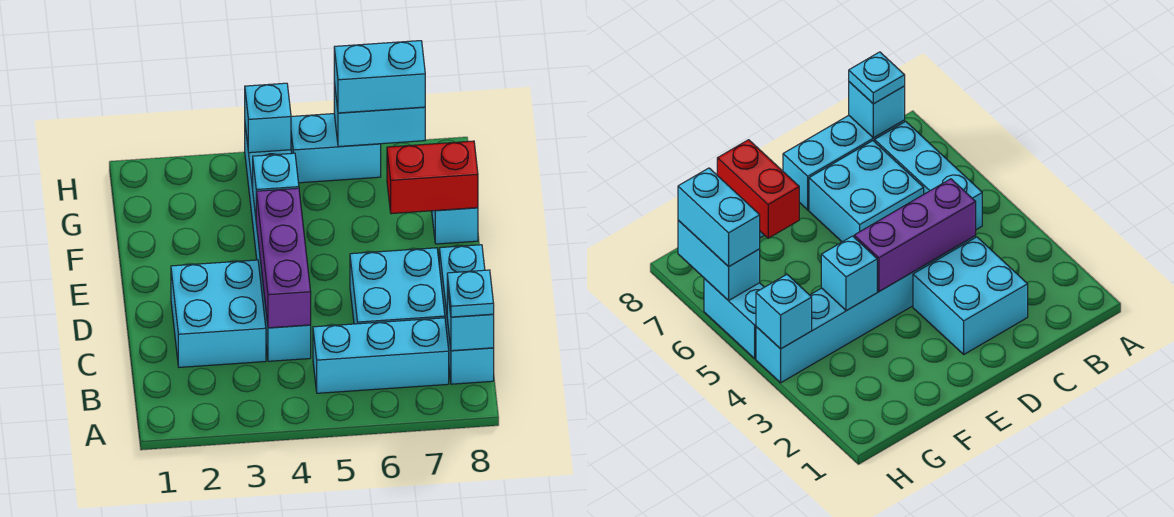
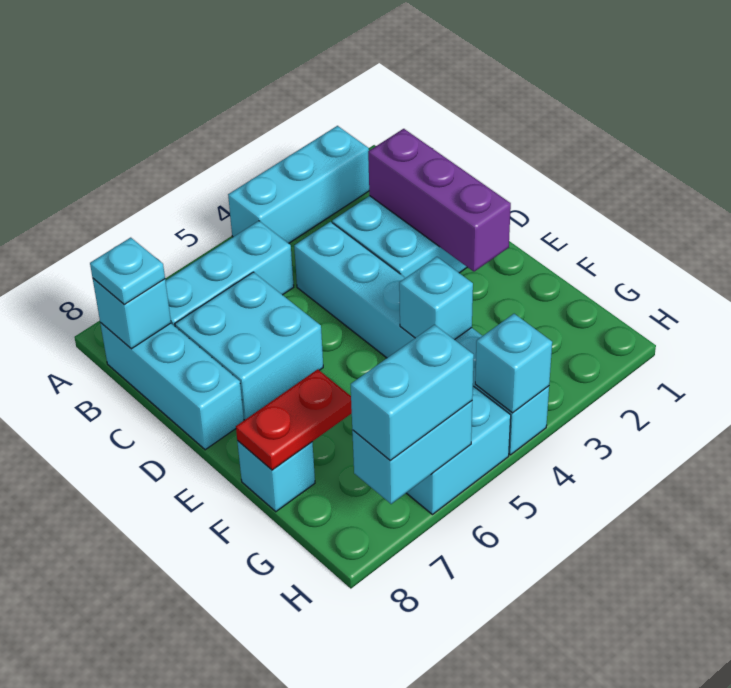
none -> cyan brick A2:A4 level 1
purple brick C4:E4 level 2 -> purple brick C2:E2 level 2
red brick F7:F8 level 2 -> red plate F7:F8 level 2

